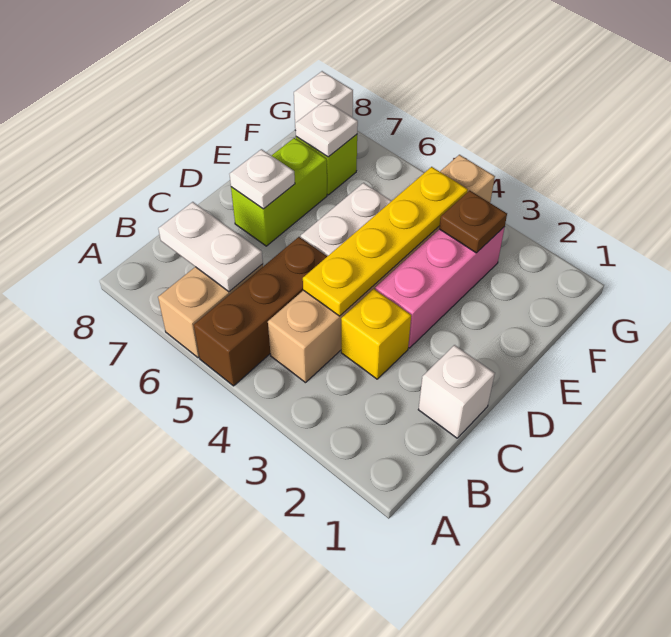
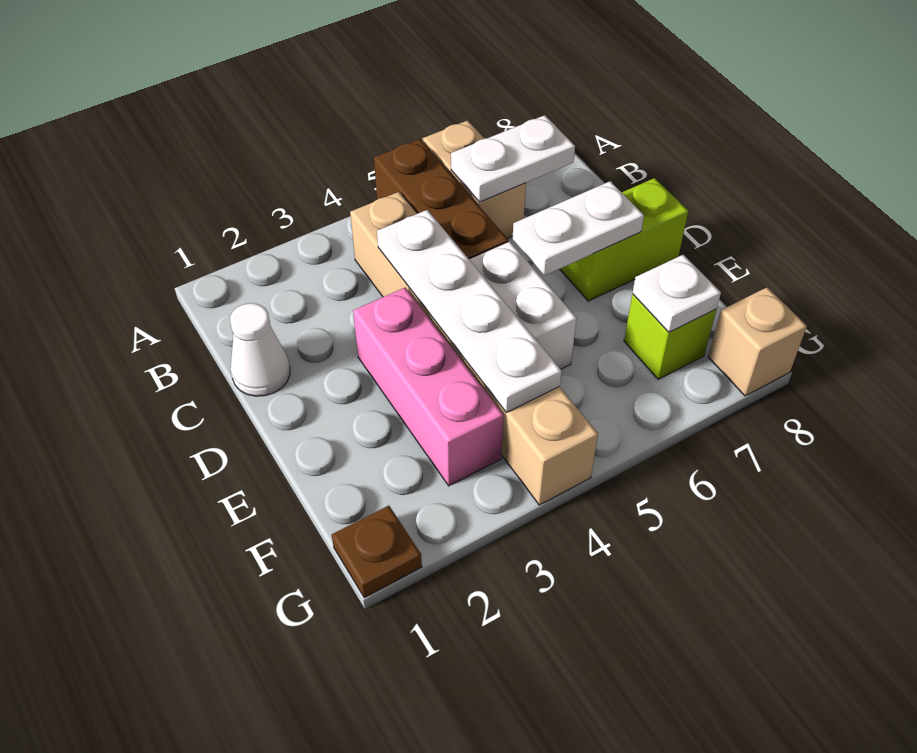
white brick C1 level 1 -> white cone C1 level 1
yellow brick C3 level 1 -> none
yellow plate C4:F4 level 2 -> white plate C4:F4 level 2
lime brick D7:E7 level 1 -> lime brick D7:D8 level 1
white plate D7 level 2 -> white plate D6:D7 level 2
brown plate F3 level 2 -> brown plate G1 level 1
white brick G8 level 1 -> tan brick G8 level 1

